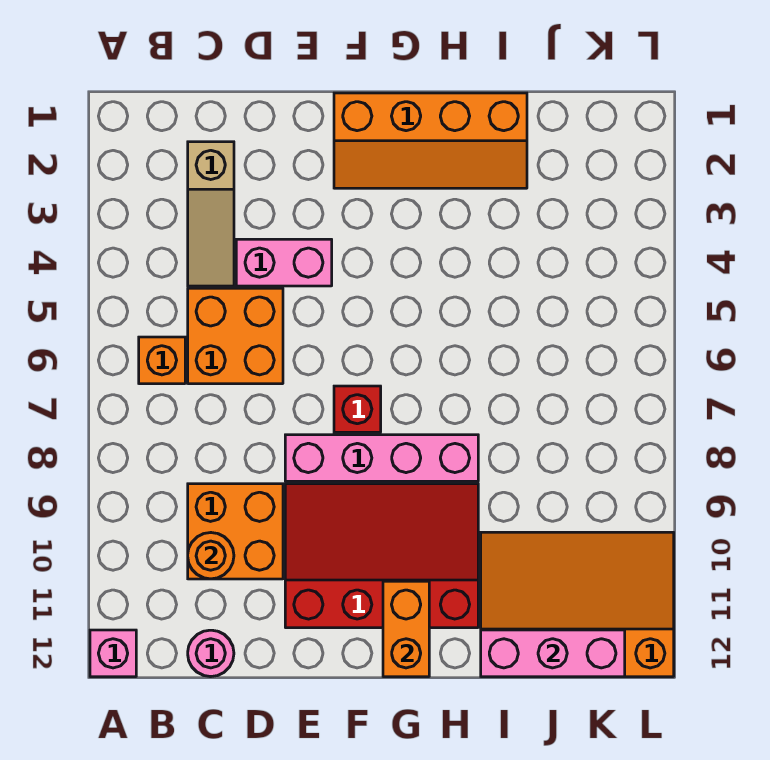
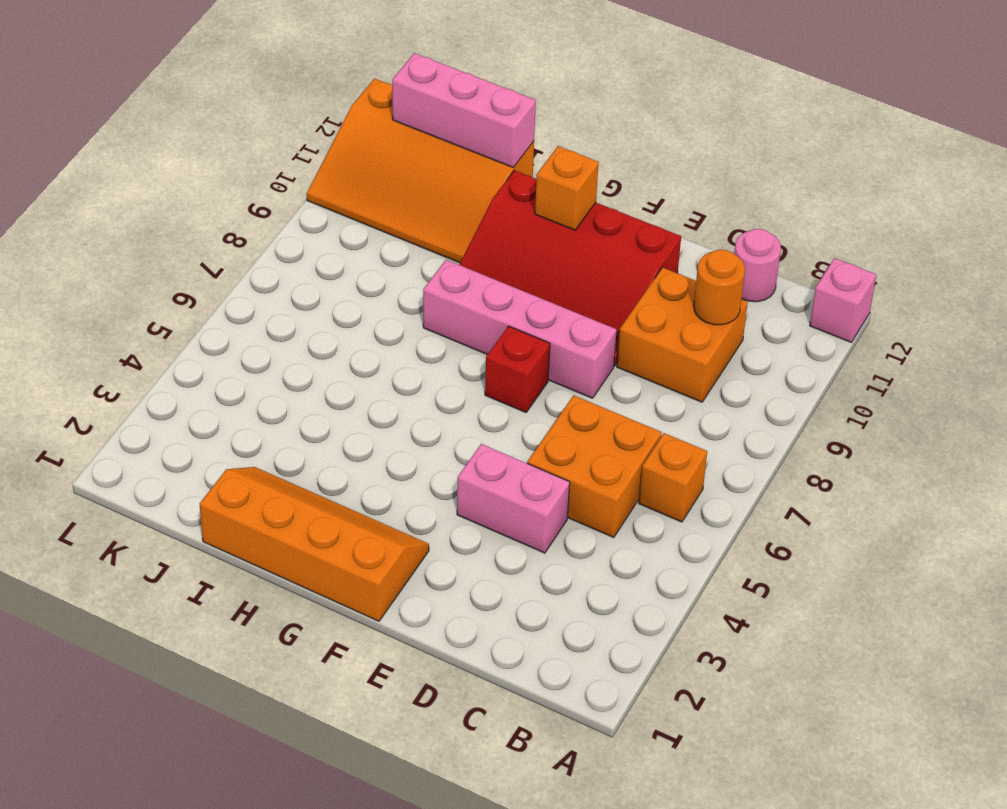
tan slope C2:C4 level 1 top 2 -> none
orange brick G11:G12 level 2 -> orange brick G11 level 2

